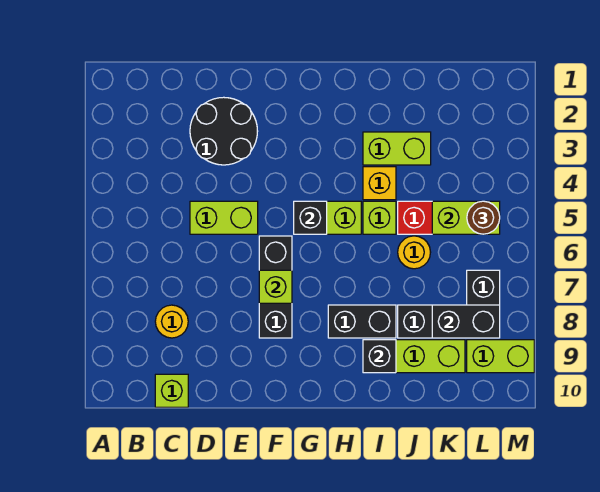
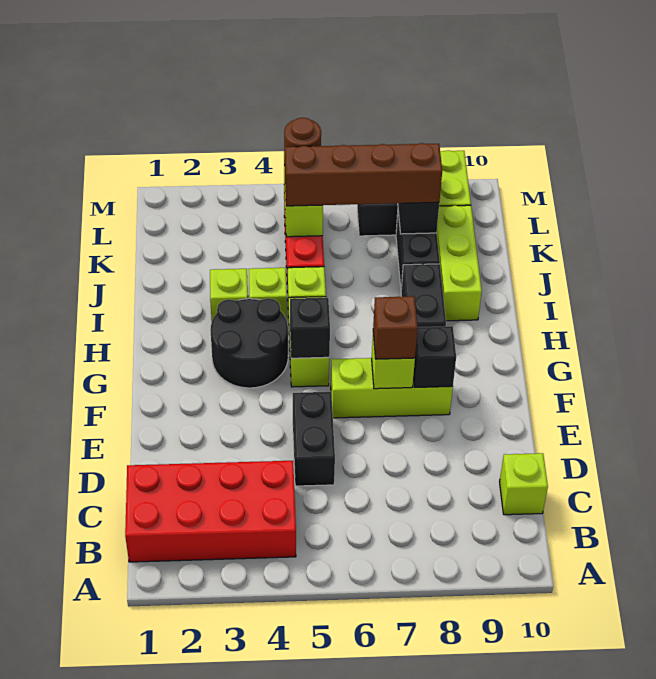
none -> red brick B1:C4 level 1
yellow round brick C8 level 1 -> none
black round brick D2:E3 level 1 -> black round brick G3:H4 level 1
lime brick D5:E5 level 1 -> black brick D5:E5 level 1
black brick F6:F8 level 1 -> lime brick F6:F8 level 1
none -> brown brick F7 level 3
lime brick I3:J3 level 1 -> lime brick I3 level 1
yellow brick I4 level 1 -> lime brick I4 level 1
black brick I9 level 2 -> black brick F8 level 2
yellow round brick J6 level 1 -> none
none -> brown brick K5:K8 level 3

